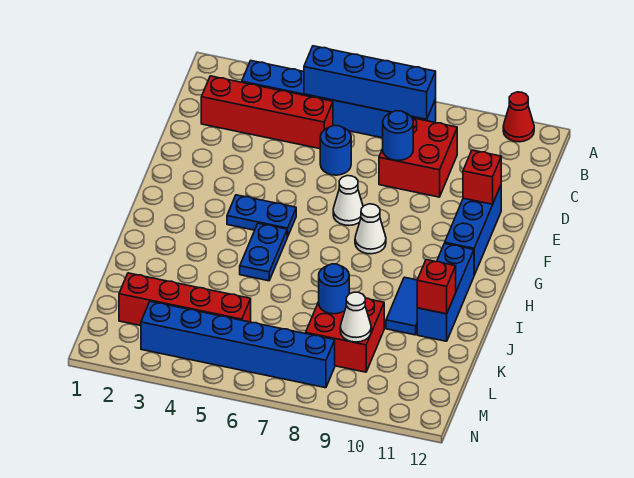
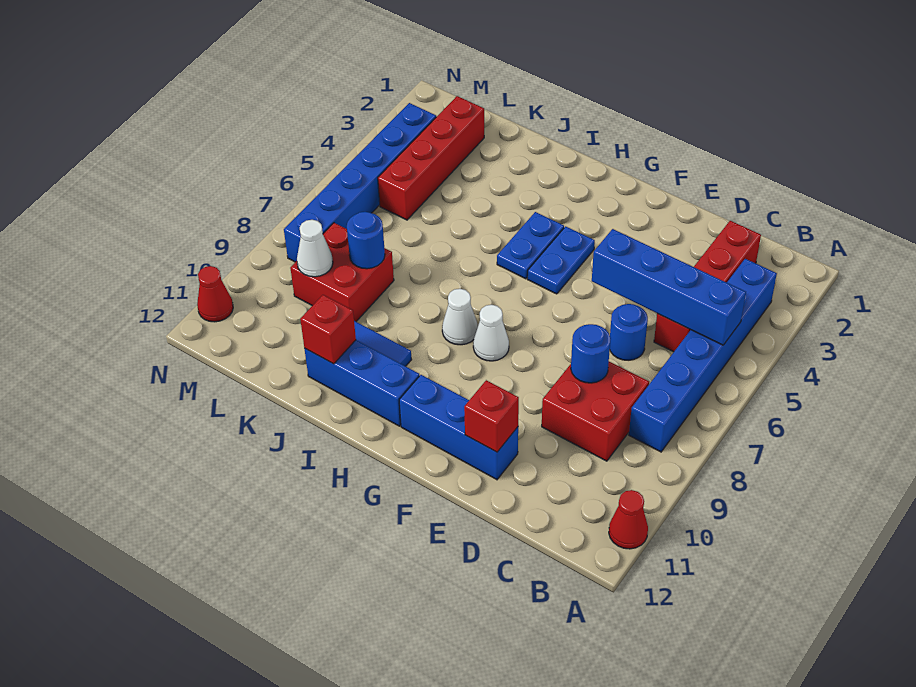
blue brick B5:B8 level 2 -> blue brick B5:E5 level 2
white cone F7 level 1 -> white cone H8 level 1
blue plate H5:I5 level 1 -> blue plate H4:H5 level 1
none -> red cone N11 level 1

